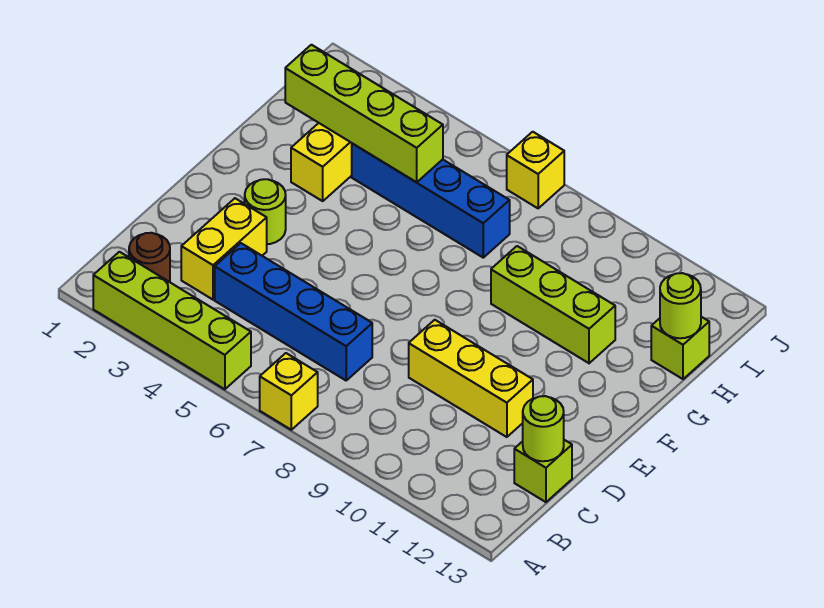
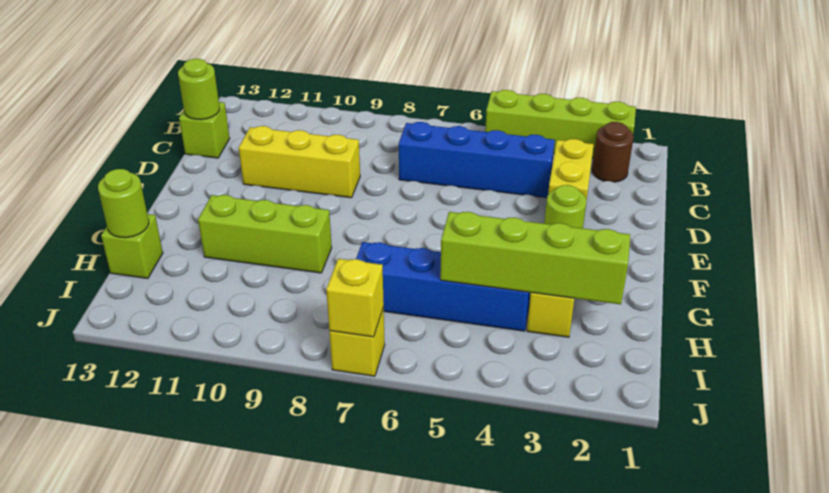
yellow brick A7 level 1 -> yellow brick J7 level 2

